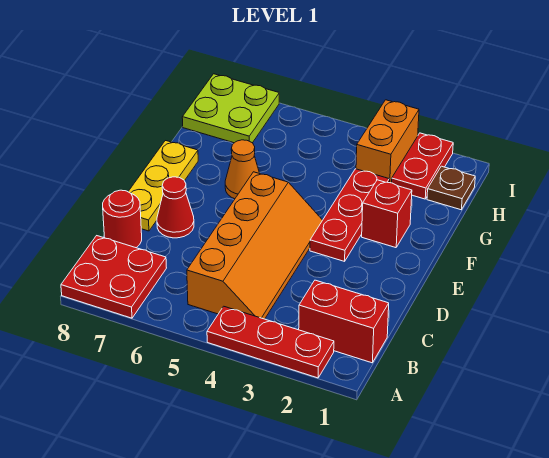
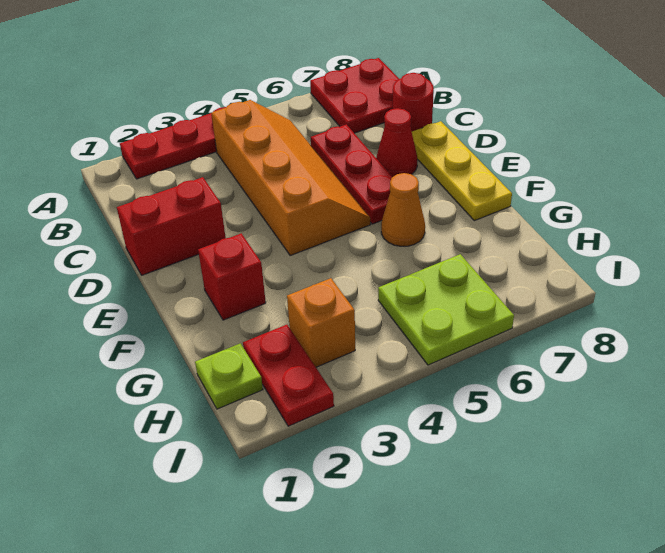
red brick B1:B2 level 1 -> red brick D1:D2 level 1
orange slope B4:E5 level 1 top 5 -> orange slope B4:E5 level 1 top 4
red plate E3:G3 level 1 -> red plate C6:E6 level 1
brown plate H1 level 1 -> lime plate H1 level 1
orange brick H3:I3 level 1 -> orange brick H3 level 1
lime plate H7:I8 level 1 -> lime plate H5:I6 level 1

